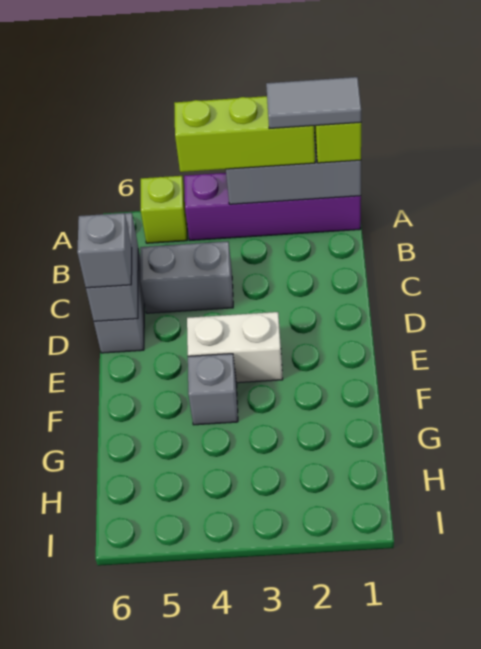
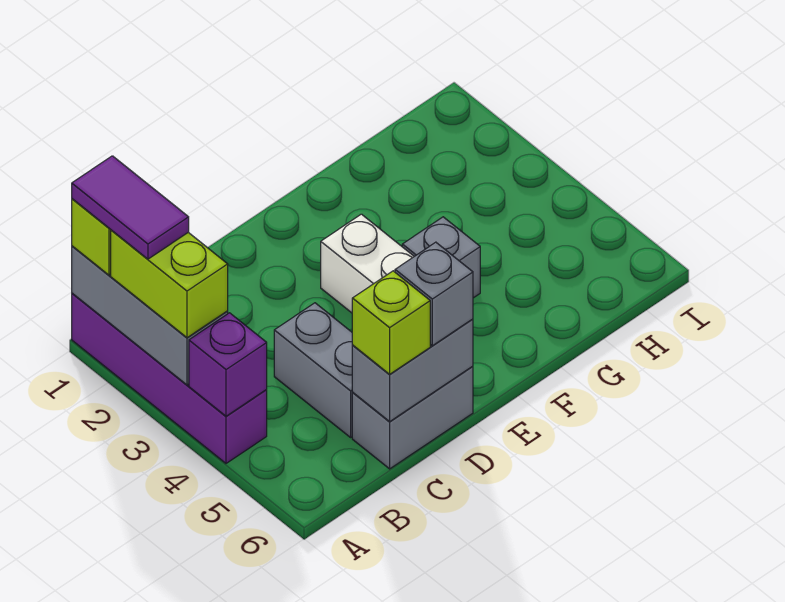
grey tile A1:A2 level 4 -> purple tile A1:A2 level 4
lime brick A2:A4 level 3 -> lime brick A2:A3 level 3
none -> purple brick A4 level 2
lime brick A5 level 1 -> lime brick C6 level 3

